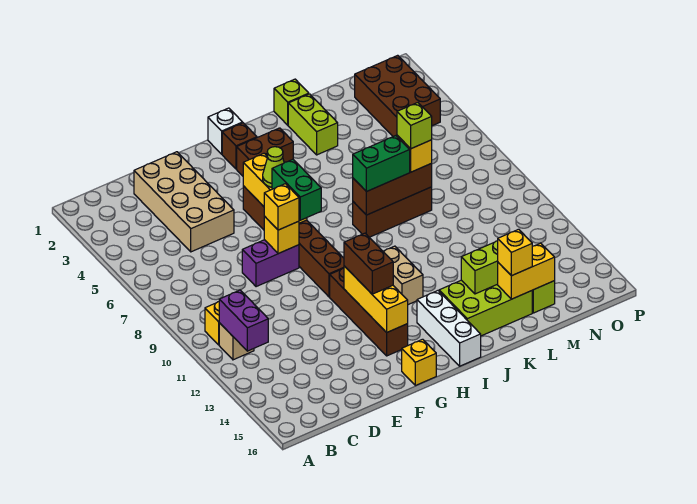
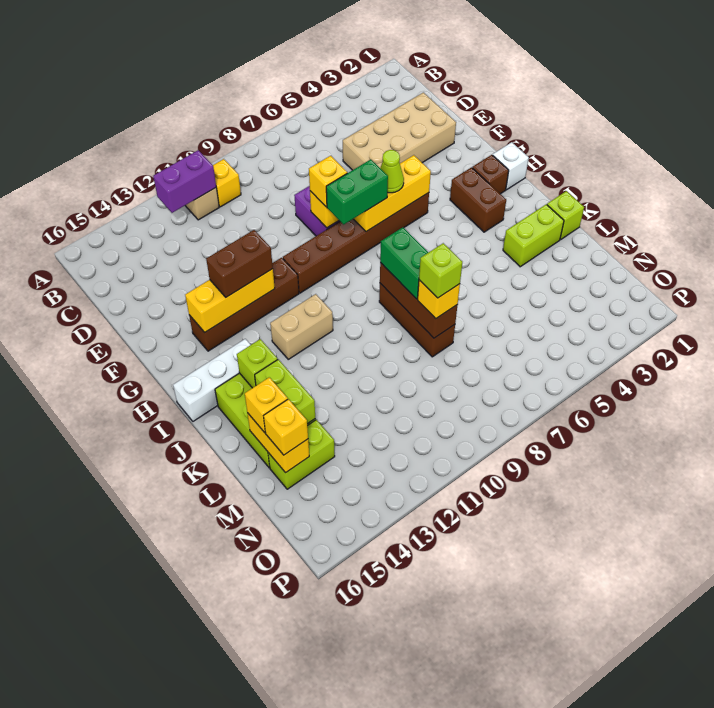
yellow brick G16 level 1 -> yellow brick M15 level 3
none -> lime brick J14 level 2
brown brick N2:O4 level 1 -> none

